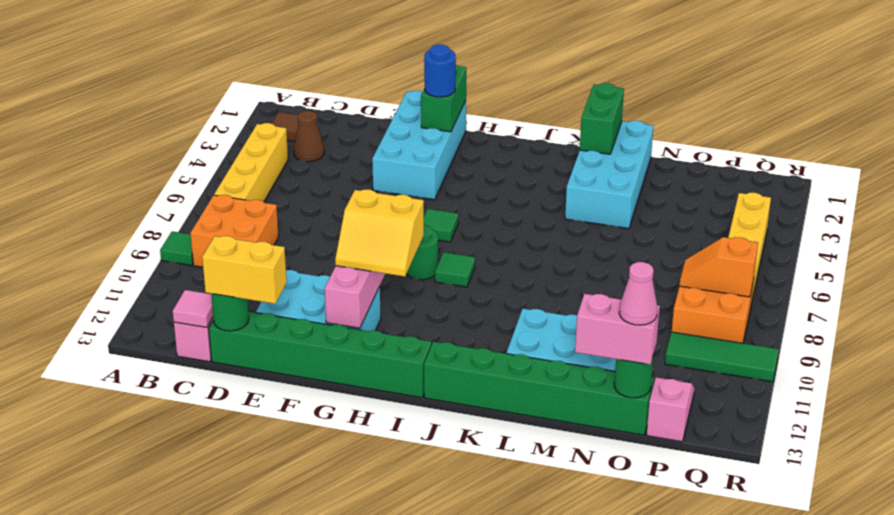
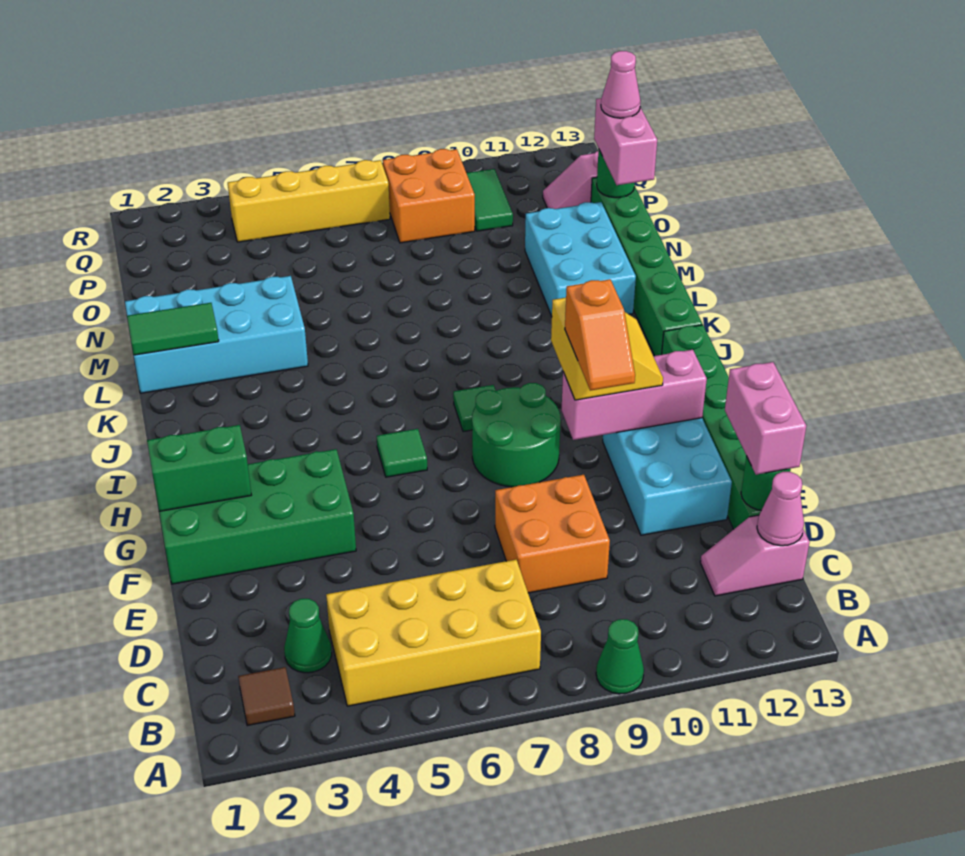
green tile A9 level 1 -> green cone A9 level 1
yellow brick B4:B7 level 1 -> yellow brick B4:C7 level 1
orange brick B8:C9 level 1 -> orange brick D8:E9 level 1
brown cone C3 level 1 -> green cone C3 level 1
pink tile C13 level 2 -> pink cone C13 level 2
yellow brick D13:E13 level 3 -> pink brick D13:E13 level 3
cyan brick F1:G4 level 1 -> green brick F1:G4 level 1
blue round brick G2 level 3 -> none
green round brick H8 level 1 -> green round brick G8:H9 level 1
green brick L1:L2 level 2 -> green tile L1:L2 level 2
orange slope P8:Q8 level 2 top Q -> orange slope F10:G10 level 4 top G
green tile P10:R10 level 1 -> green tile P10:Q10 level 1

